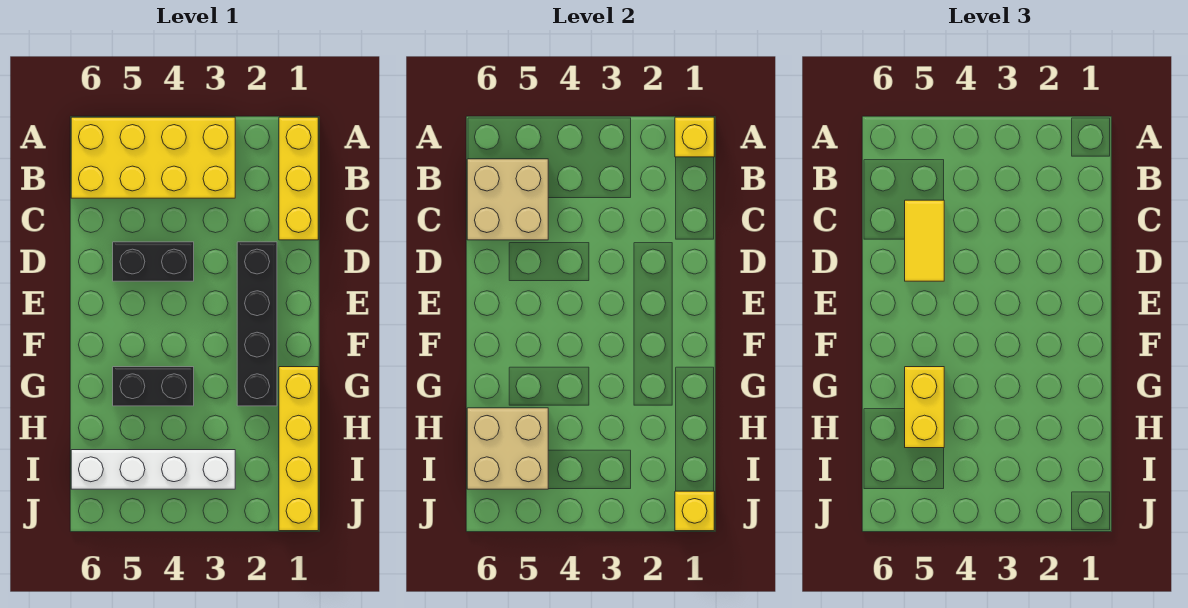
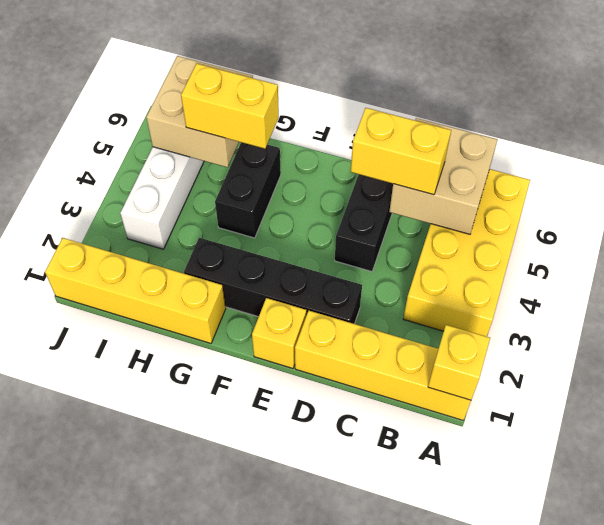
yellow brick A1:C1 level 1 -> yellow brick A1:D1 level 1
yellow tile C5:D5 level 3 -> yellow brick C5:D5 level 3
yellow brick J1 level 2 -> yellow brick E1 level 1

